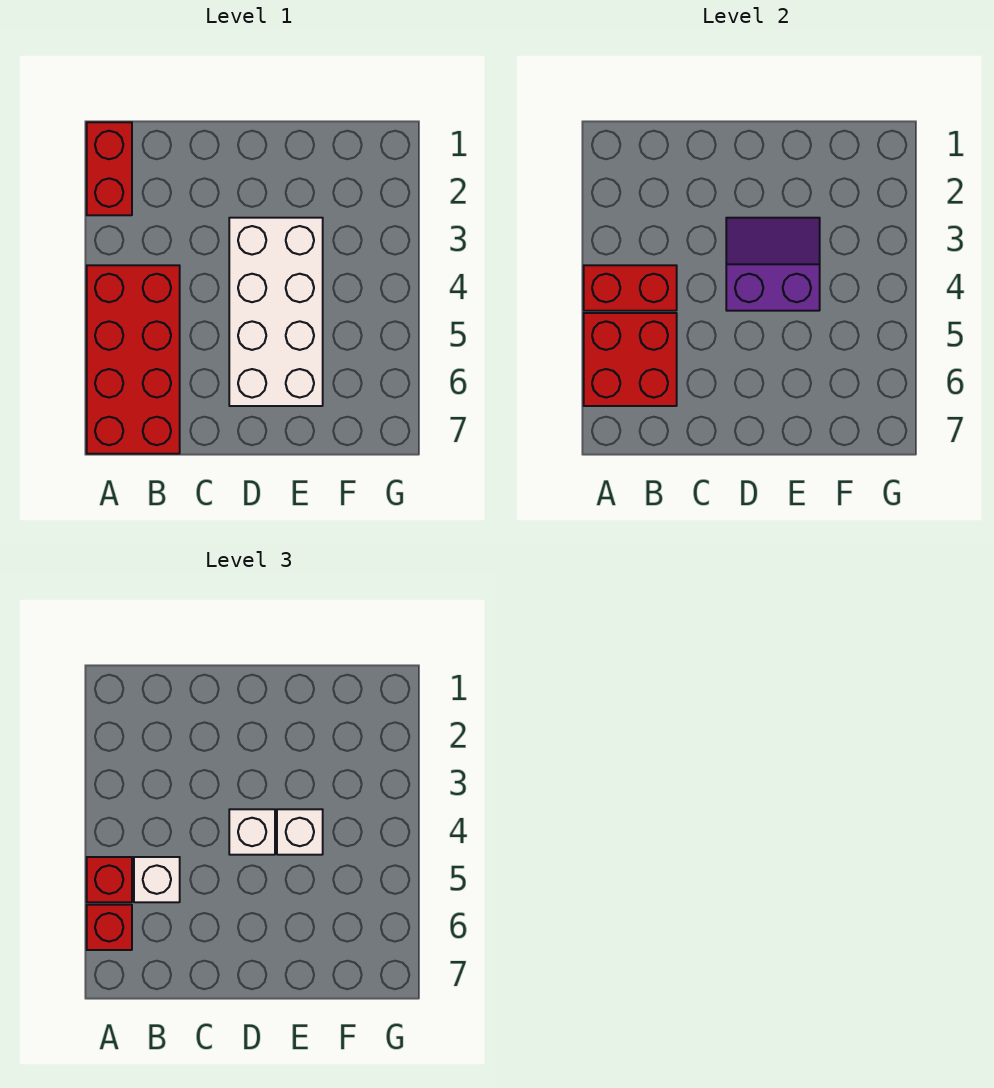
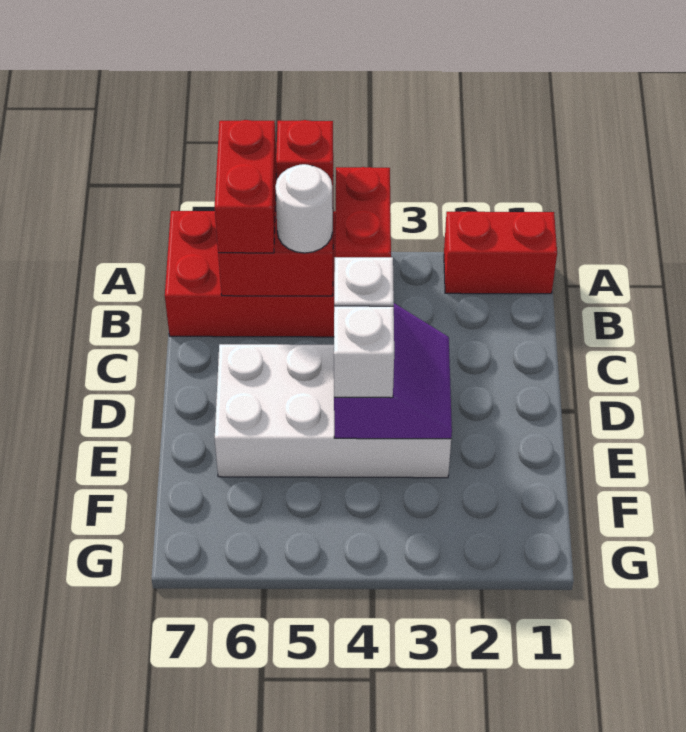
red brick A6 level 3 -> red brick A6:B6 level 3
white brick B5 level 3 -> white round brick B5 level 3

